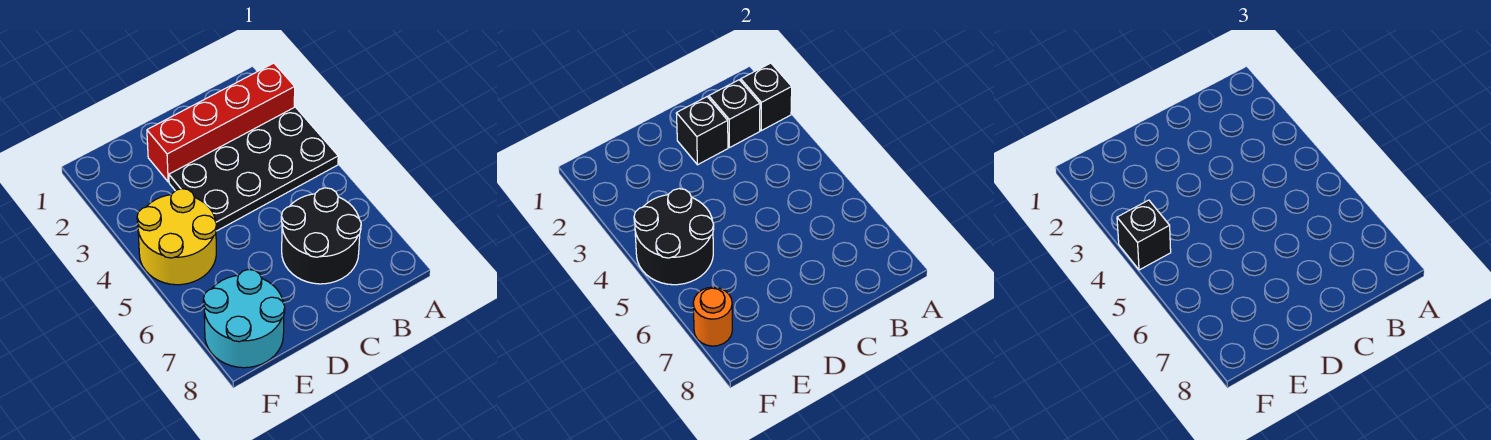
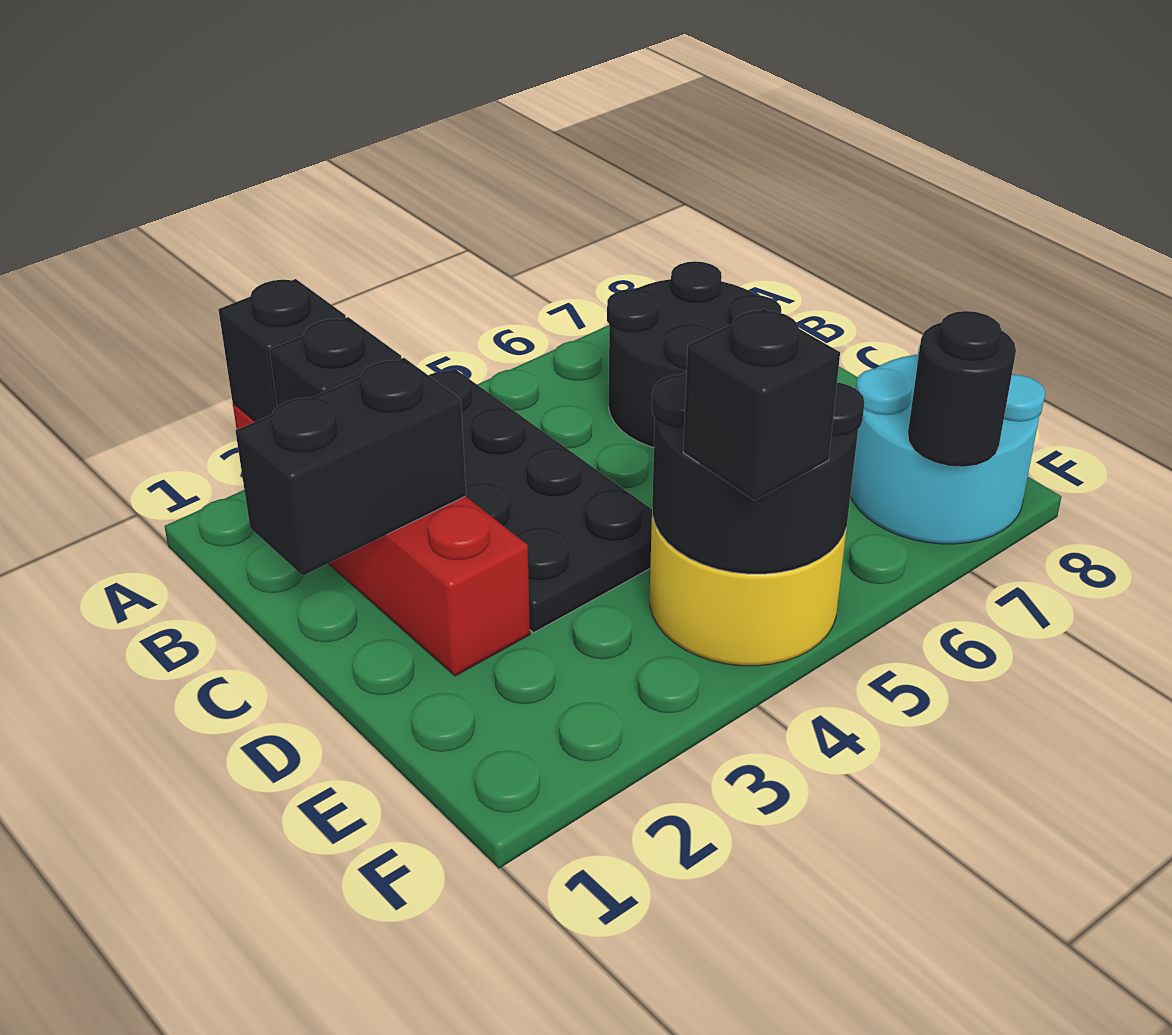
black brick C2 level 2 -> black brick C1:C2 level 2
orange round brick F7 level 2 -> black round brick F7 level 2

